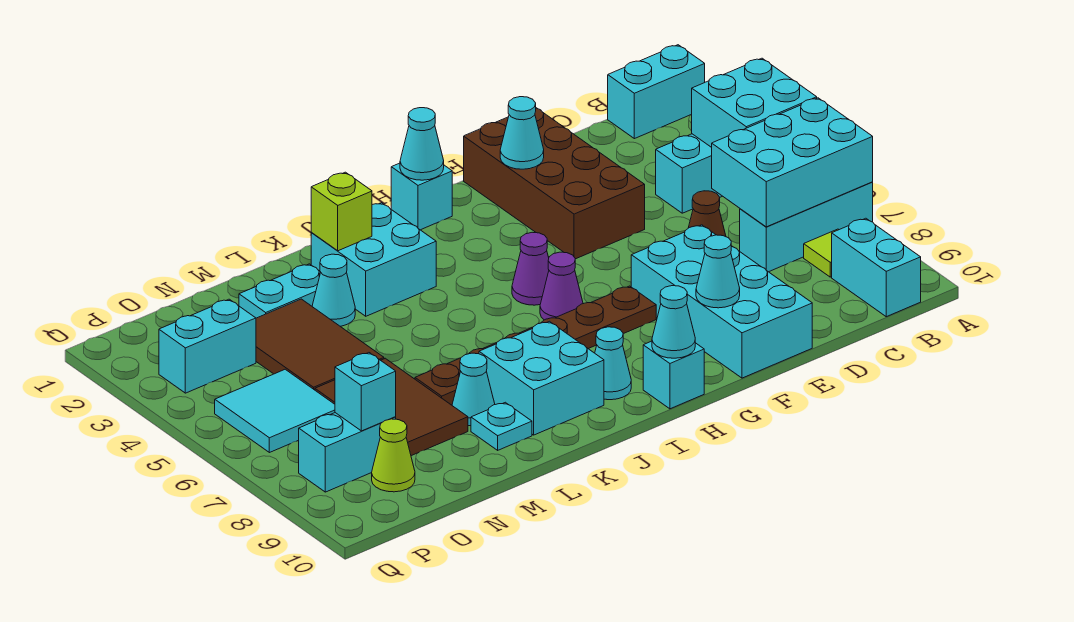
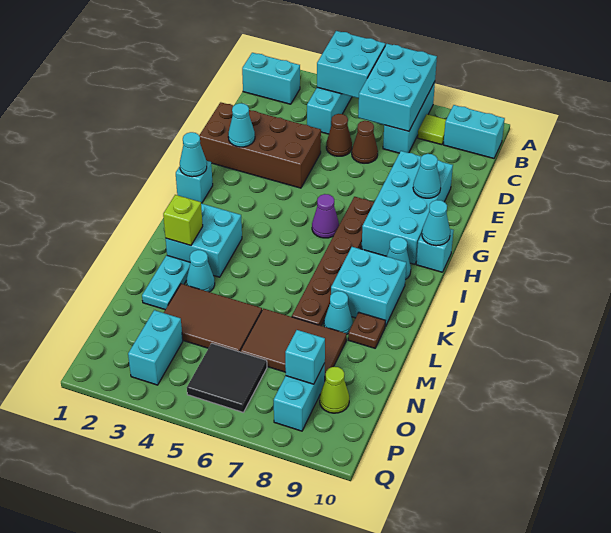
cyan brick A1:B1 level 1 -> cyan brick B1:B2 level 1
none -> brown cone D5 level 1
cyan brick E7:F10 level 1 -> cyan brick E8:H9 level 1
purple cone H5 level 1 -> none
cyan plate L9 level 1 -> brown plate L9 level 1
cyan tile O5:P6 level 1 -> black tile O5:P6 level 1

